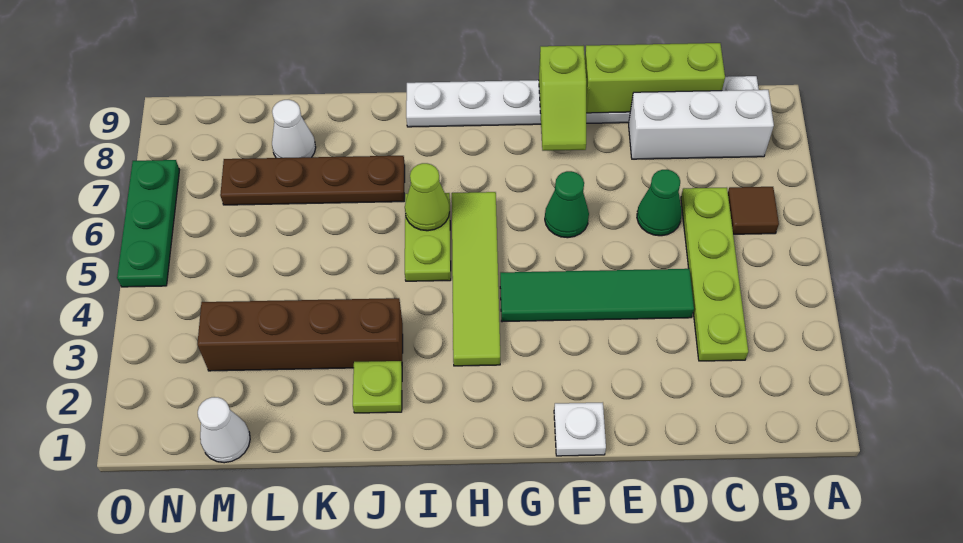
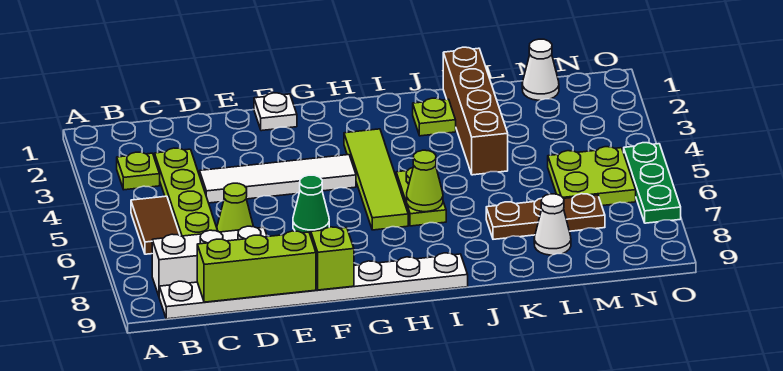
none -> lime plate B3 level 1
brown tile B6 level 1 -> brown tile B5:B6 level 1
green tile D4:G4 level 1 -> white tile D4:G4 level 1
green cone D6 level 1 -> lime cone D6 level 1
brown brick J3:M3 level 1 -> brown brick K1:K4 level 1
brown plate J7:M7 level 1 -> brown plate K7:M7 level 1
none -> lime plate M5:N6 level 1

